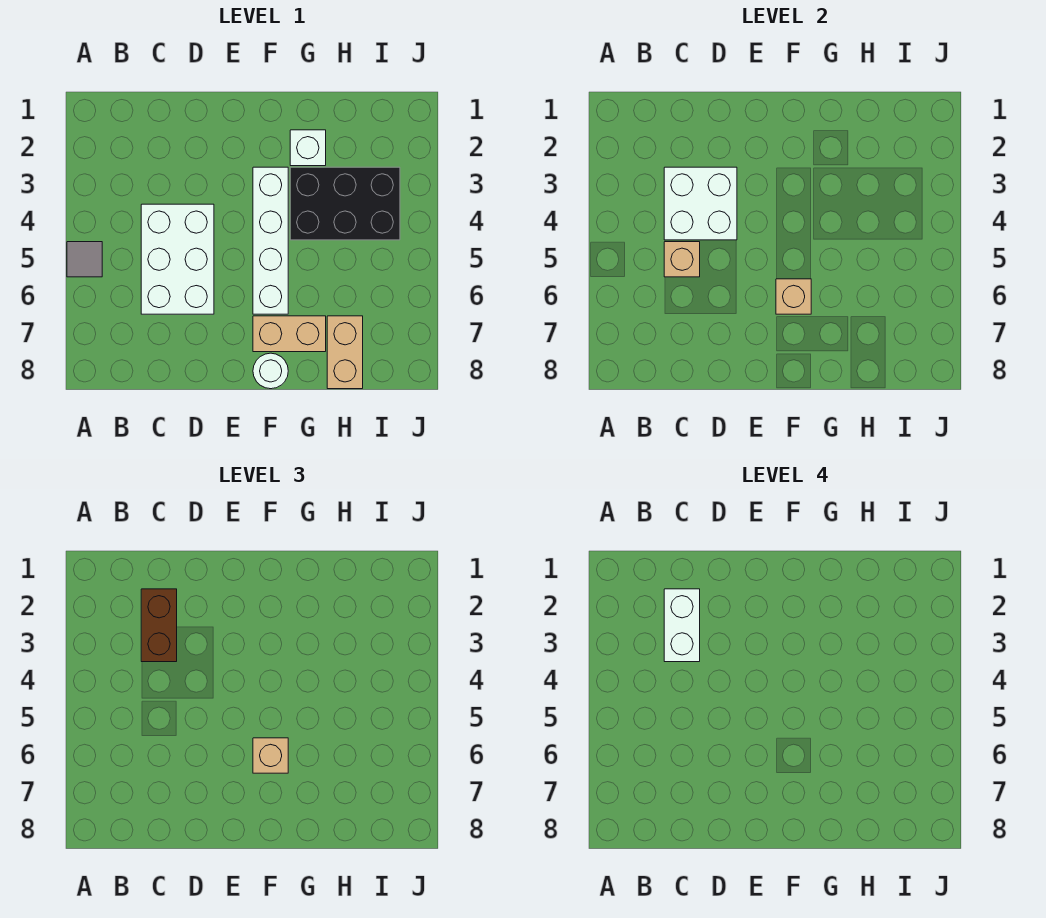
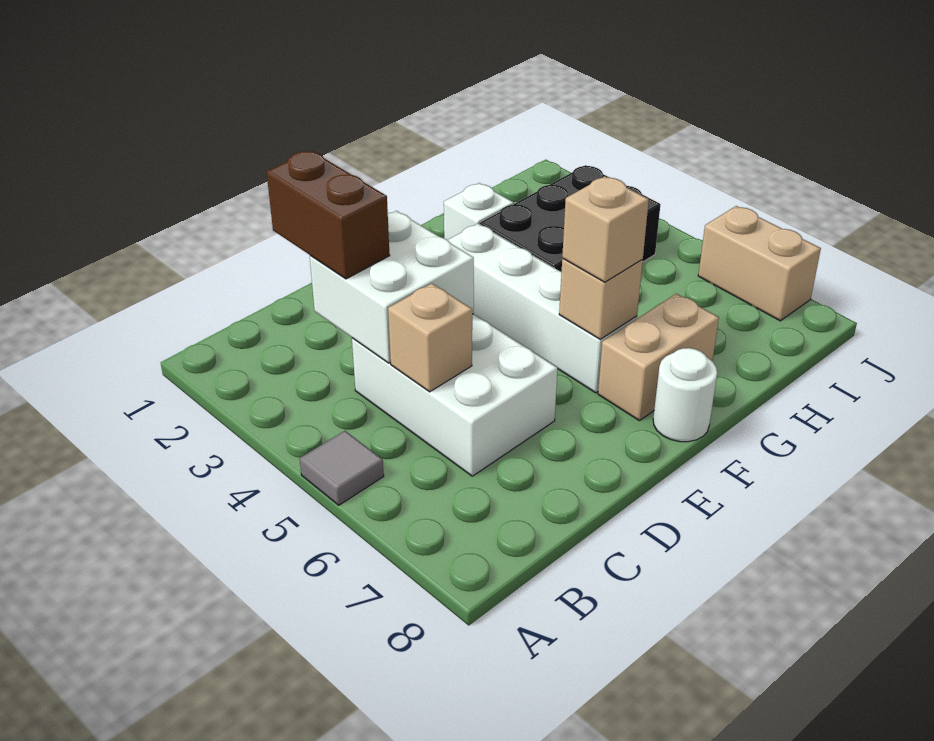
white brick C2:C3 level 4 -> none
tan brick H7:H8 level 1 -> tan brick J6:J7 level 1

